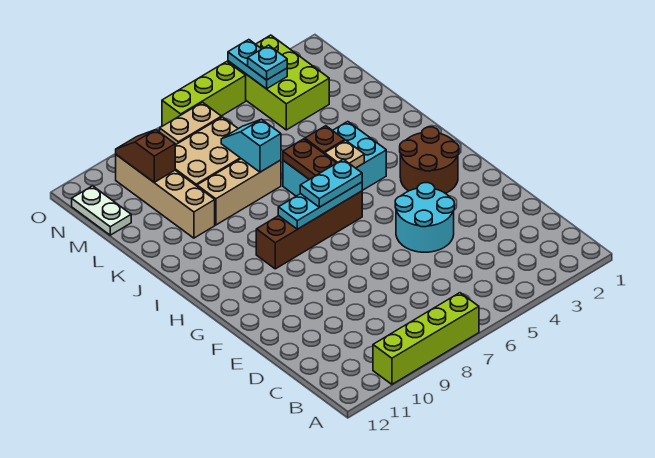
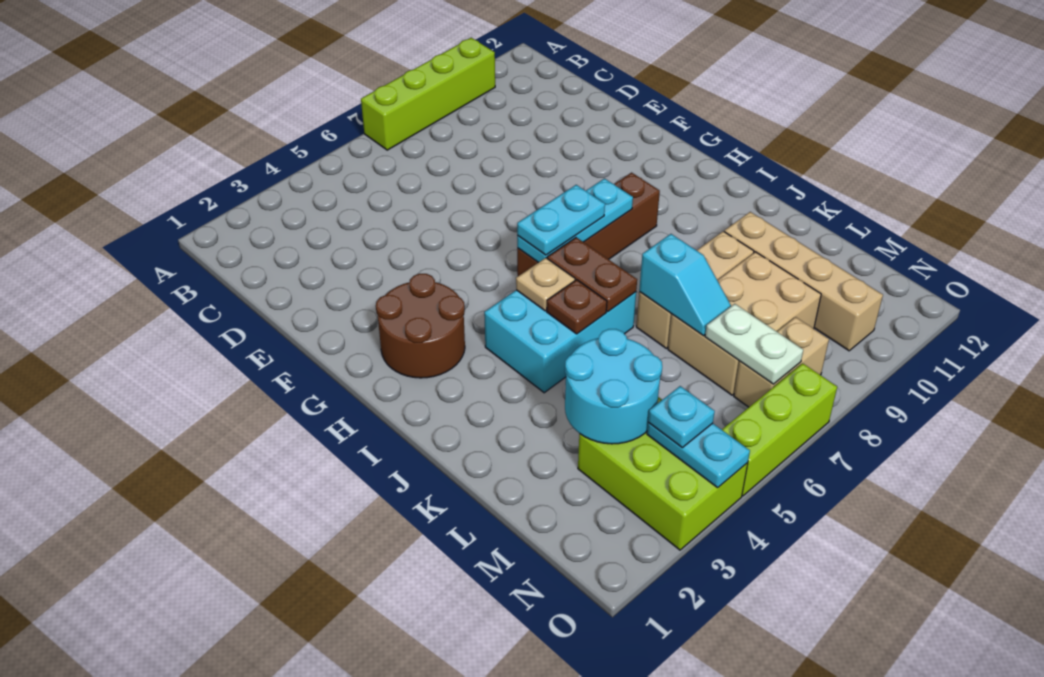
cyan round brick E4:F5 level 1 -> cyan round brick L3:M4 level 2
brown slope M10:N10 level 2 top M -> none
white plate M12:N12 level 1 -> white plate M7:N7 level 2

